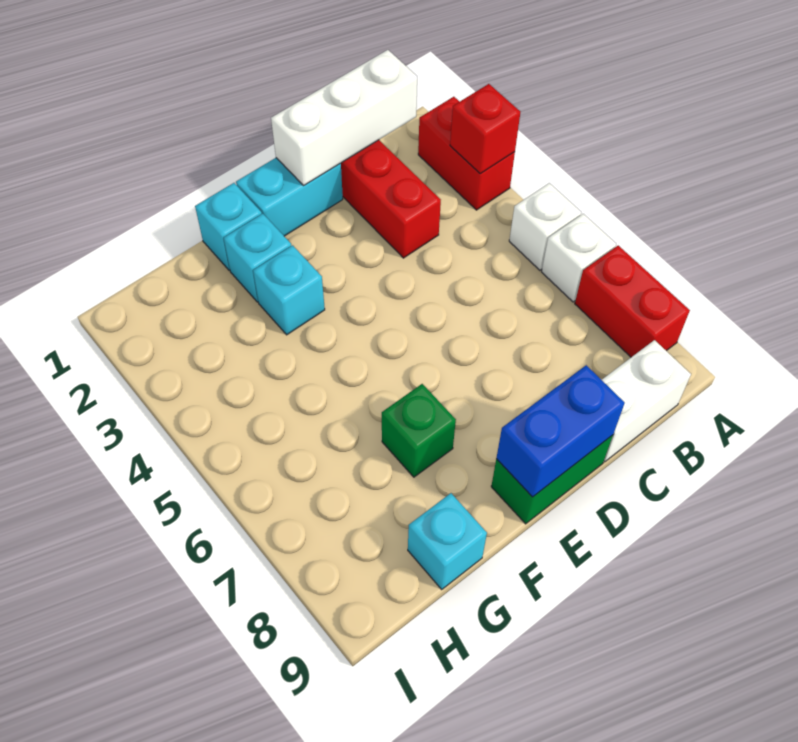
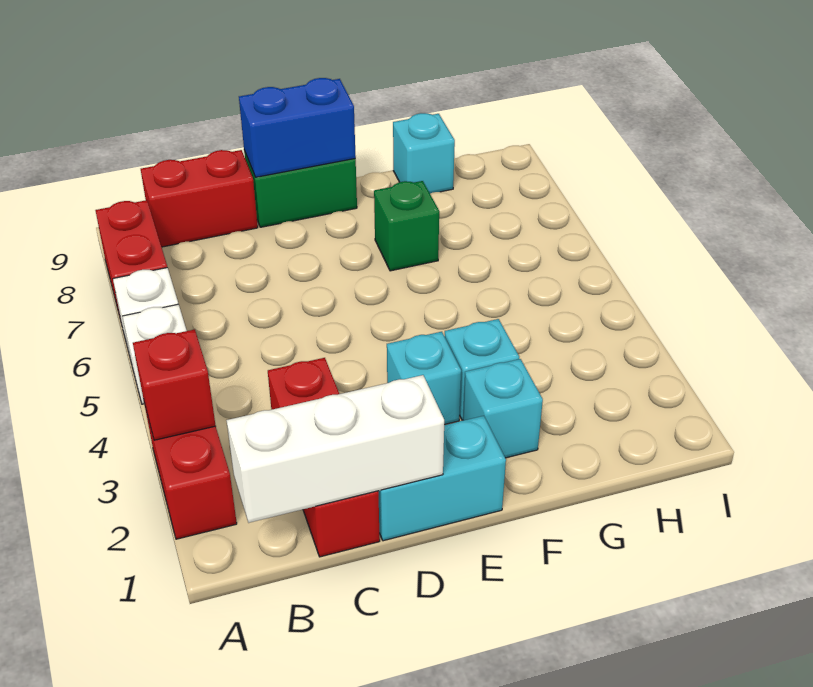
white brick B9:C9 level 1 -> red brick B9:C9 level 1
cyan brick F1 level 1 -> cyan brick E3 level 1

